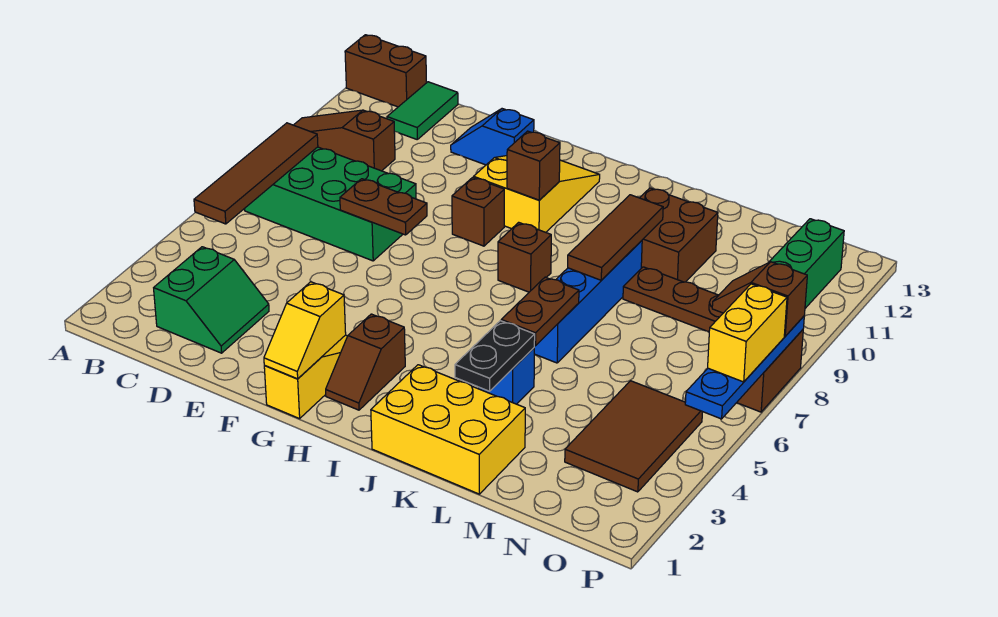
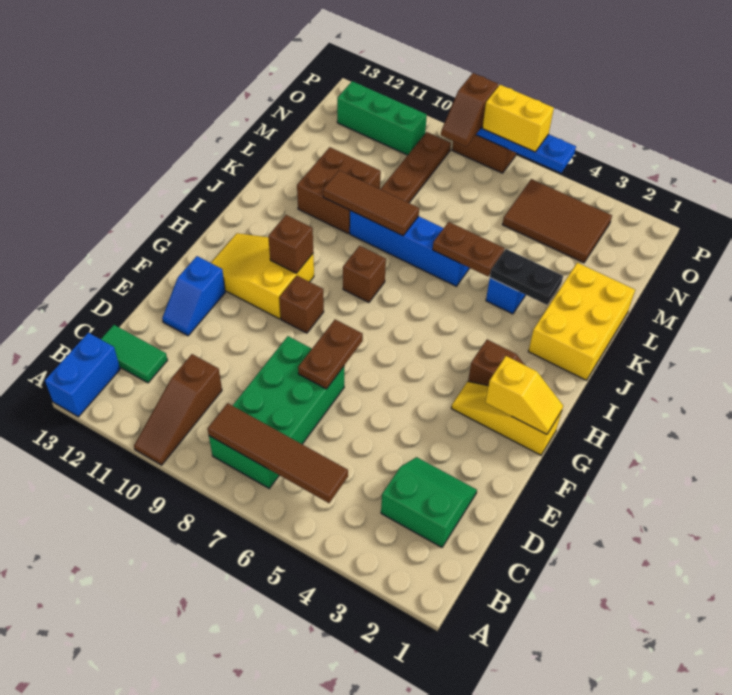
brown brick A13:B13 level 1 -> blue brick A13:B13 level 1

